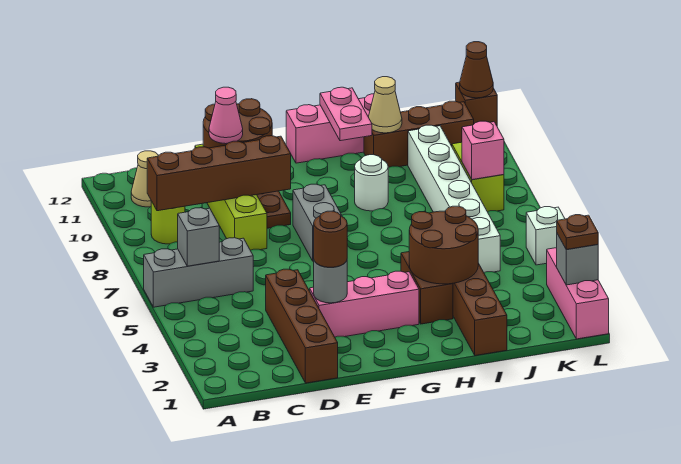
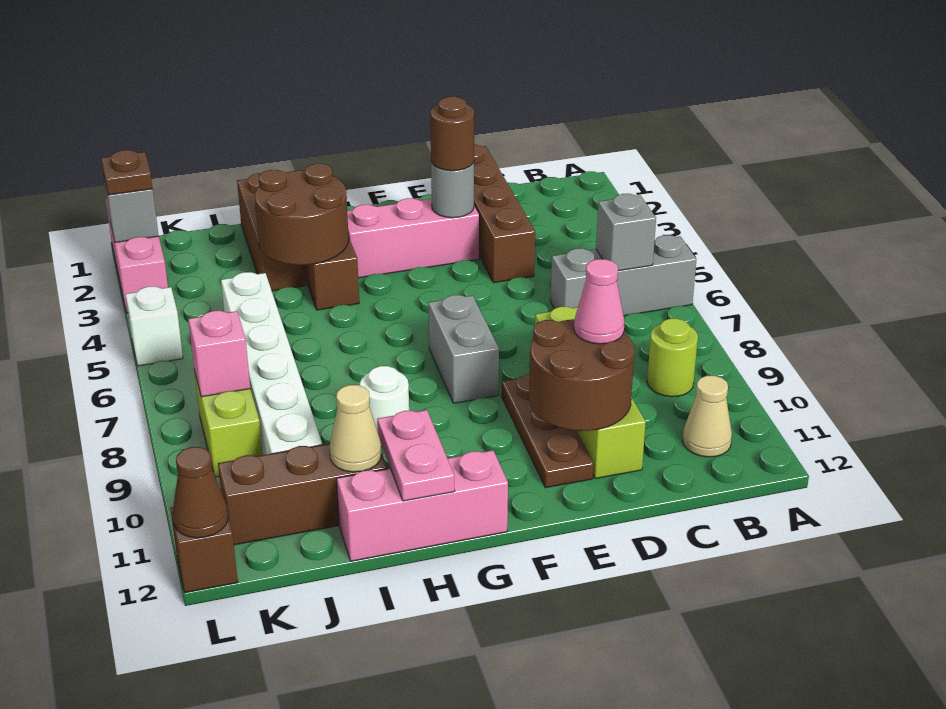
brown brick B9:E9 level 2 -> none

